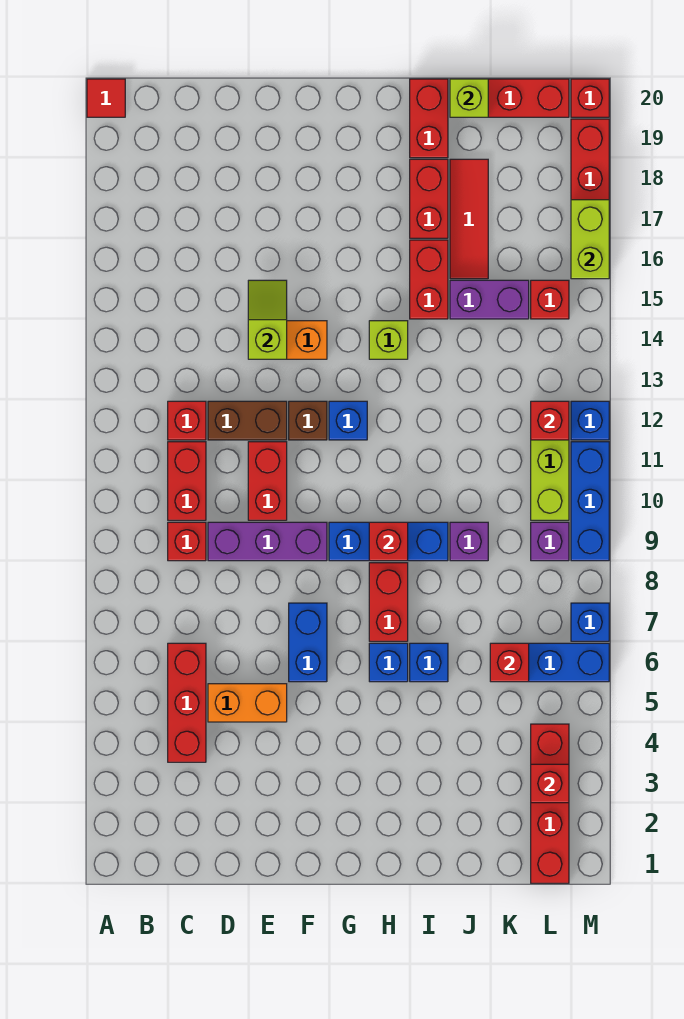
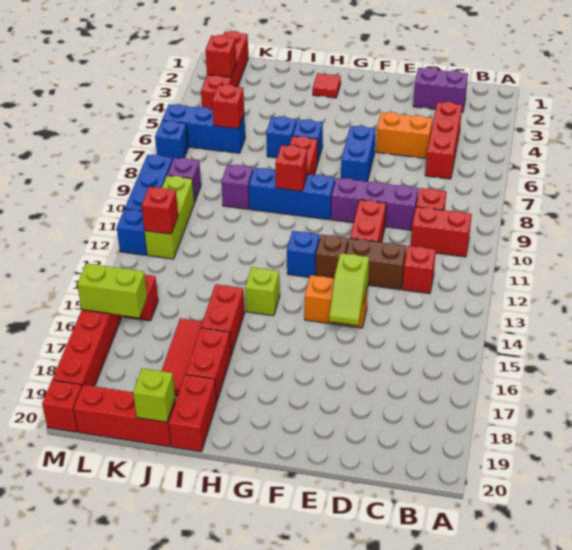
red tile A20 level 1 -> red tile H2 level 1
red brick C10:C11 level 1 -> red brick B10:C10 level 1
purple brick J15:K15 level 1 -> purple brick C2:D2 level 1
lime brick M16:M17 level 2 -> lime brick L16:M16 level 2

